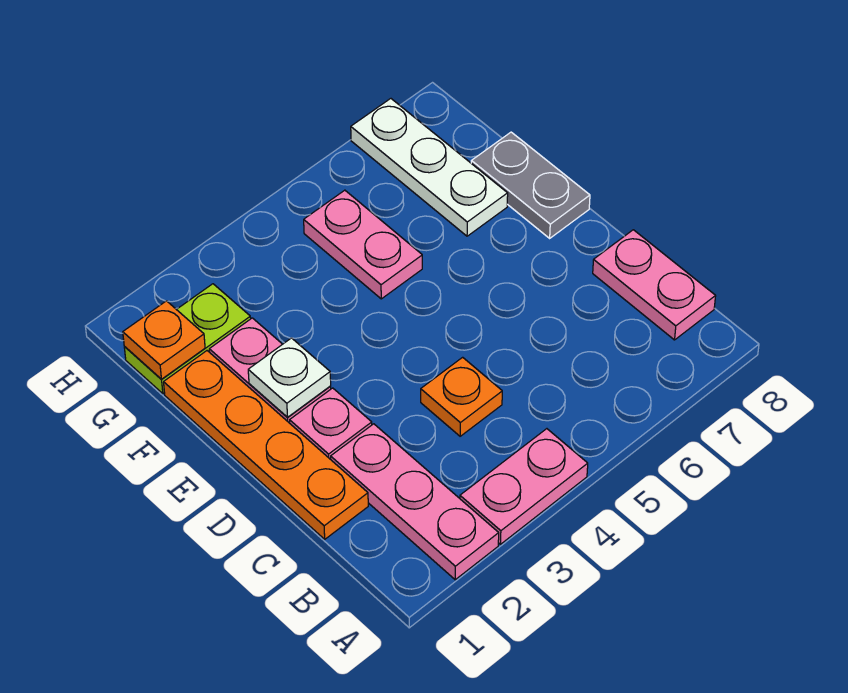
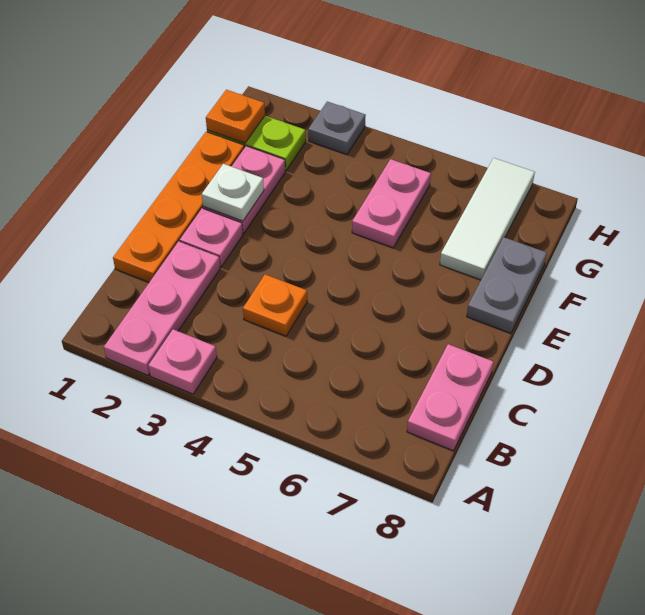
pink plate A3:A4 level 1 -> pink plate A3 level 1
white plate F7:H7 level 1 -> white tile F7:H7 level 1
none -> grey plate H3 level 1

